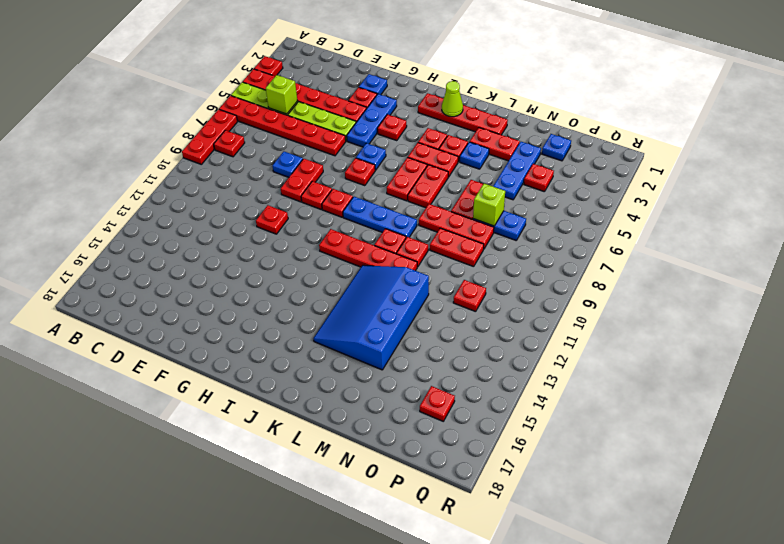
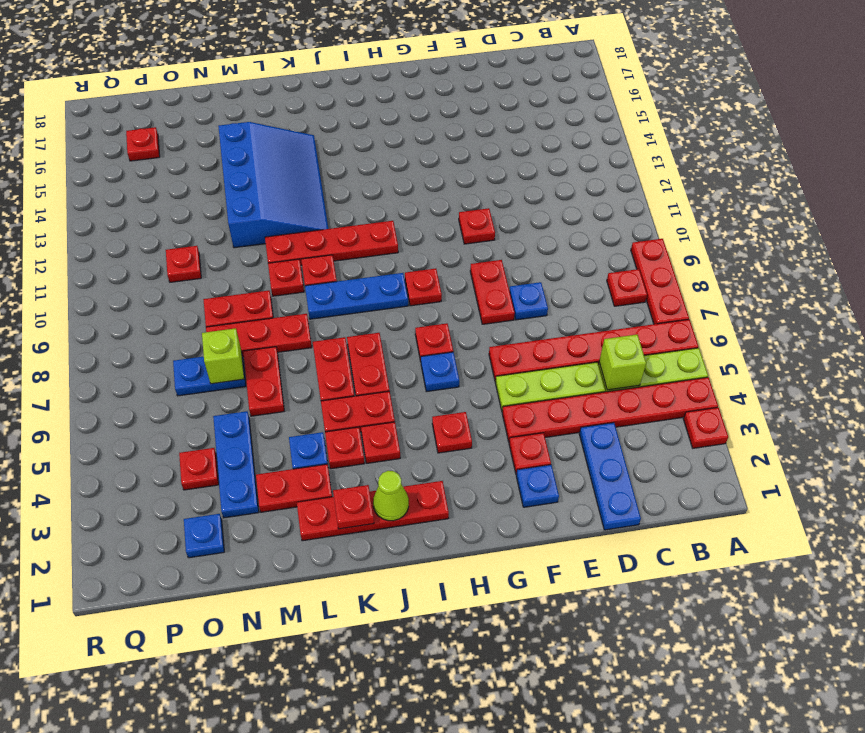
blue plate G3:G5 level 1 -> blue plate D1:D3 level 1
red plate G9 level 1 -> red plate K2 level 2

